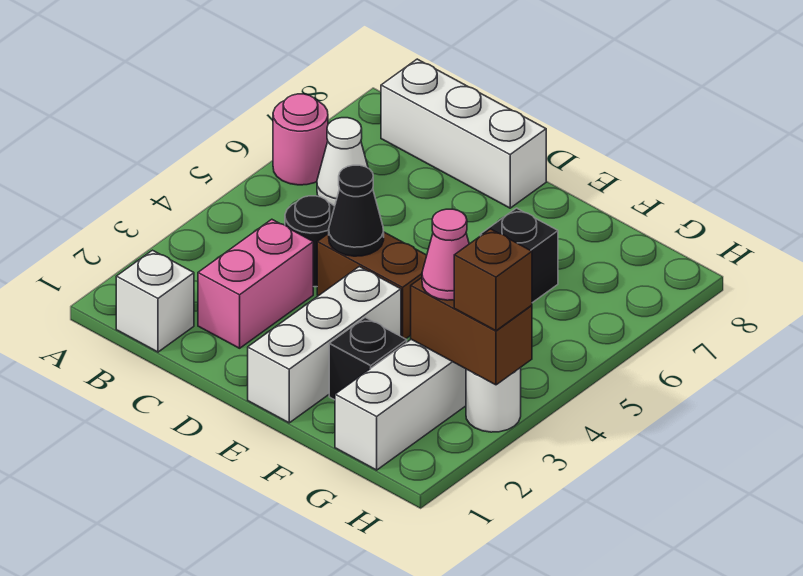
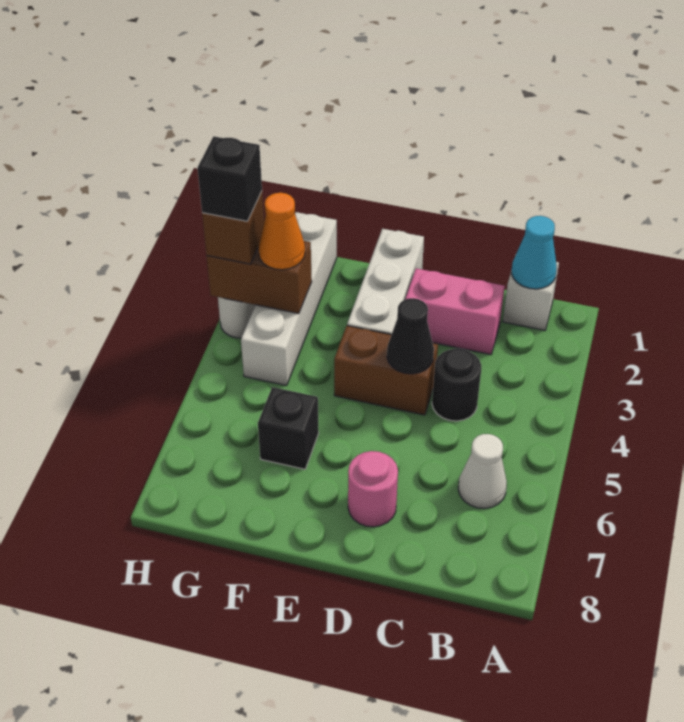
pink round brick A6 level 1 -> pink round brick D7 level 1
none -> cyan cone B1 level 2
white brick B8:D8 level 1 -> none
pink brick C2:C3 level 1 -> pink brick C2:D2 level 1
black brick F2 level 1 -> black brick H3 level 4
pink cone G3 level 3 -> orange cone G3 level 3

